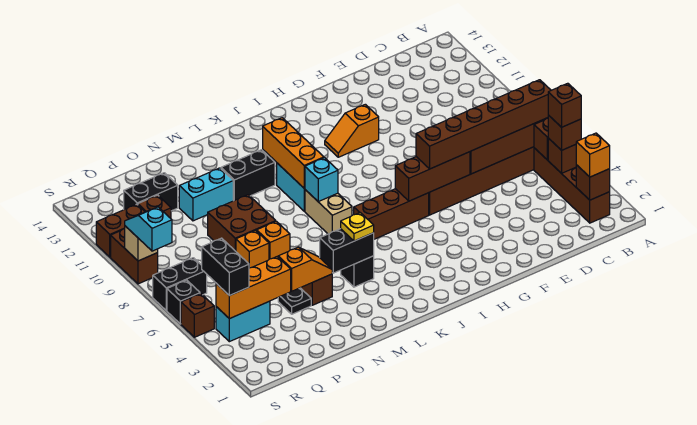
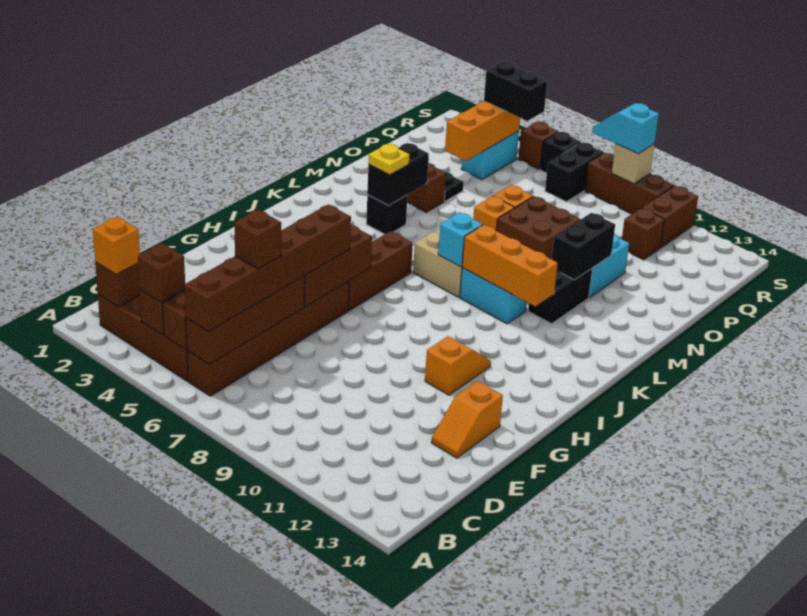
brown brick B4 level 4 -> brown brick D6 level 4
orange slope N4:O4 level 2 top O -> orange slope E13:F13 level 1 top F
black brick P12:Q12 level 1 -> black brick M11:N11 level 2
cyan slope S8:S9 level 3 top 8 -> cyan slope S8:S9 level 3 top 9
brown brick S9:S10 level 1 -> brown brick S8:S10 level 1

